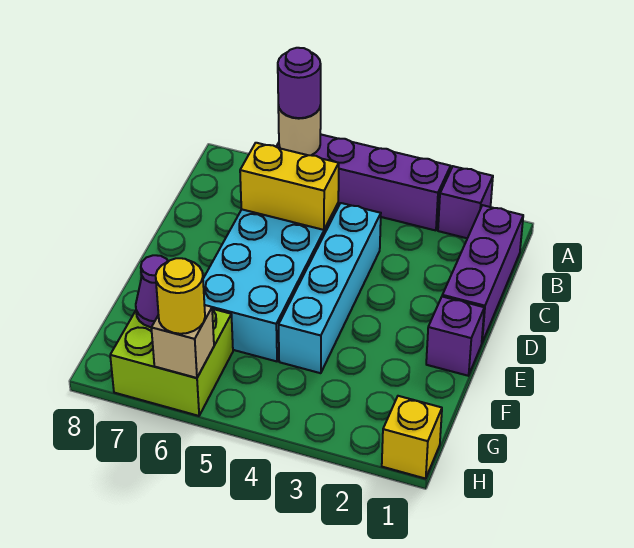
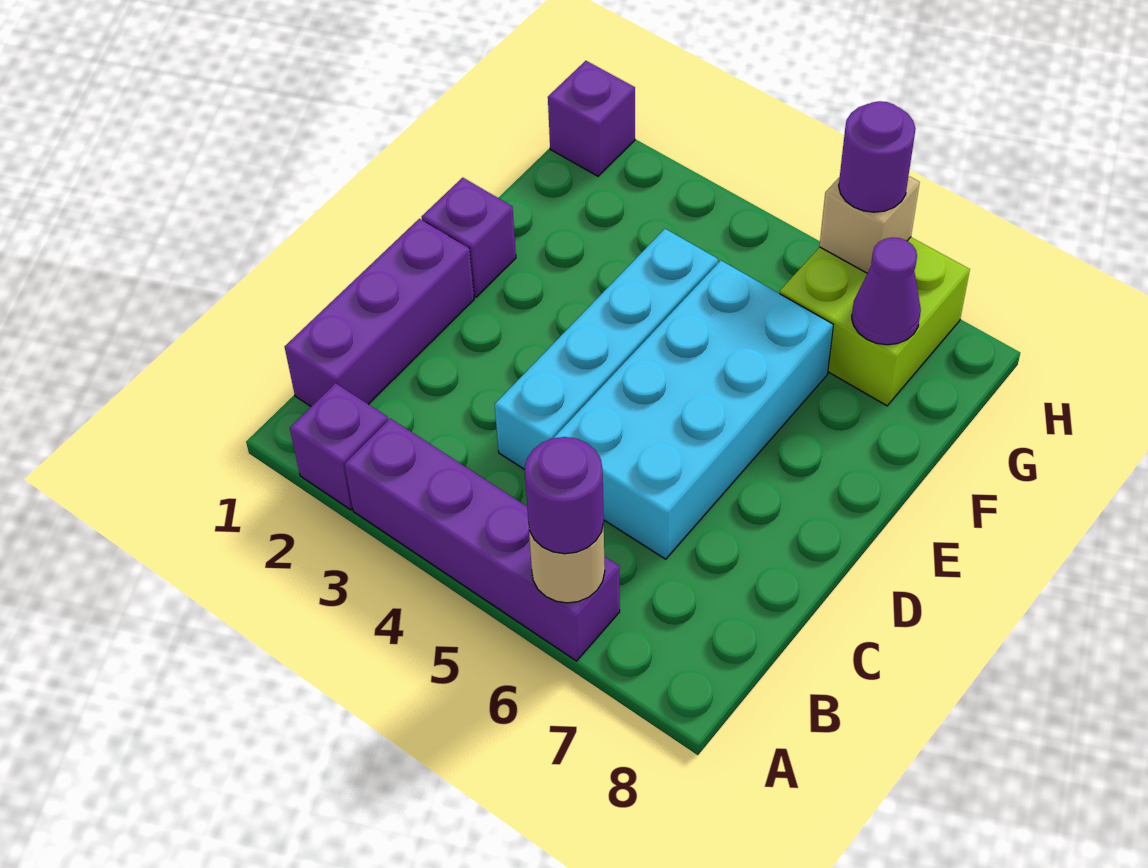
yellow brick C5:C6 level 2 -> none
yellow brick H1 level 1 -> purple brick H1 level 1
yellow round brick H6 level 3 -> purple round brick H6 level 3

